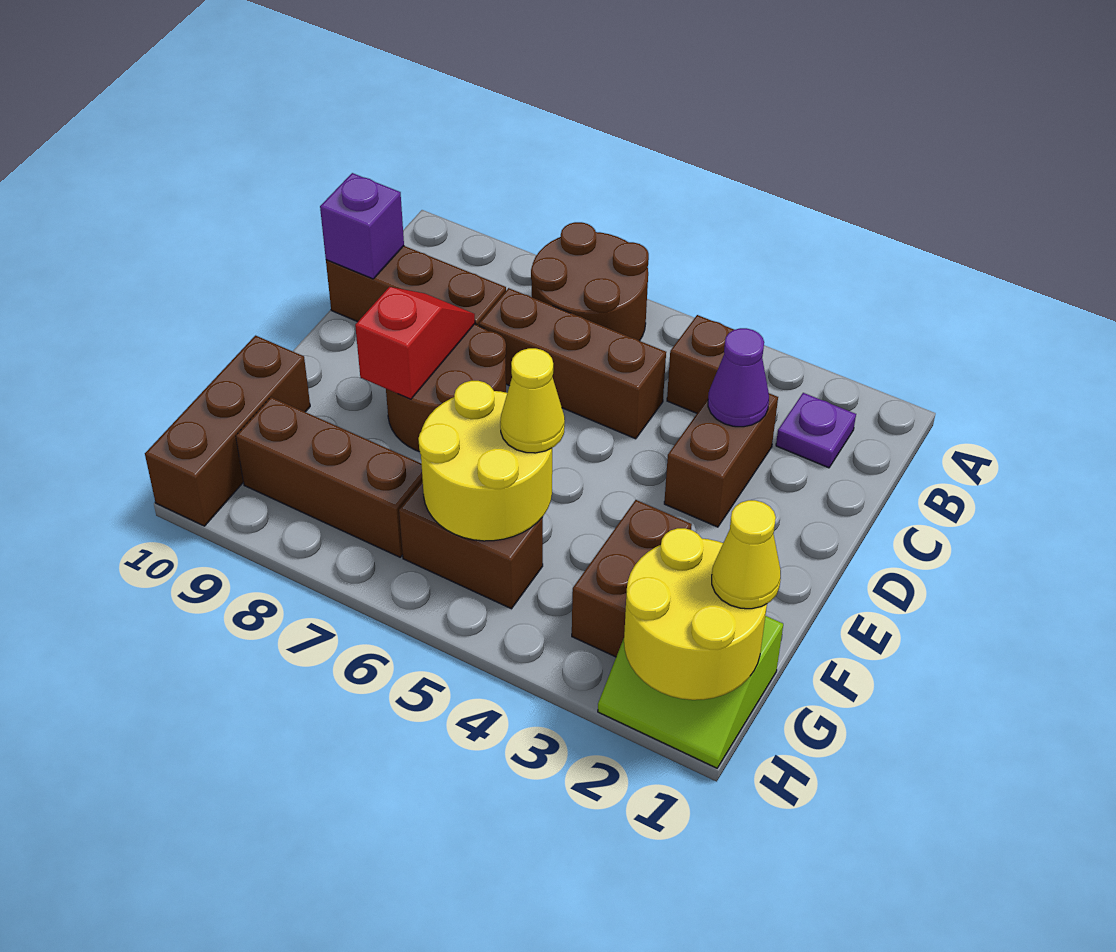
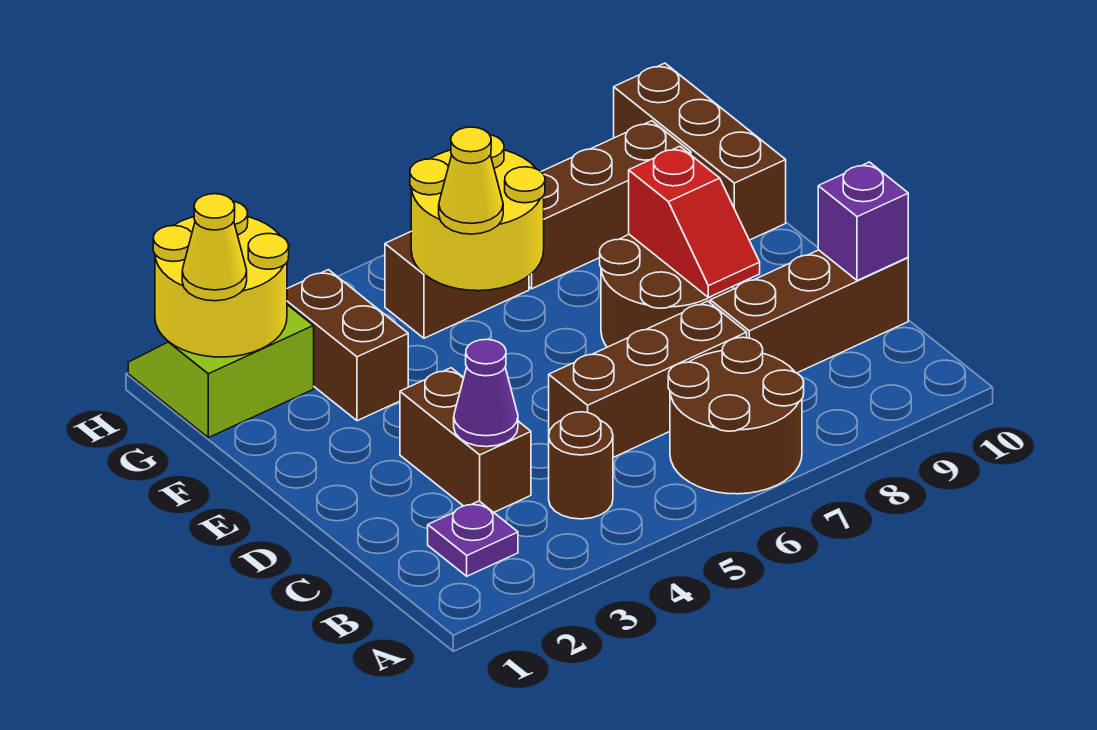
brown brick B4 level 1 -> brown round brick B4 level 1

